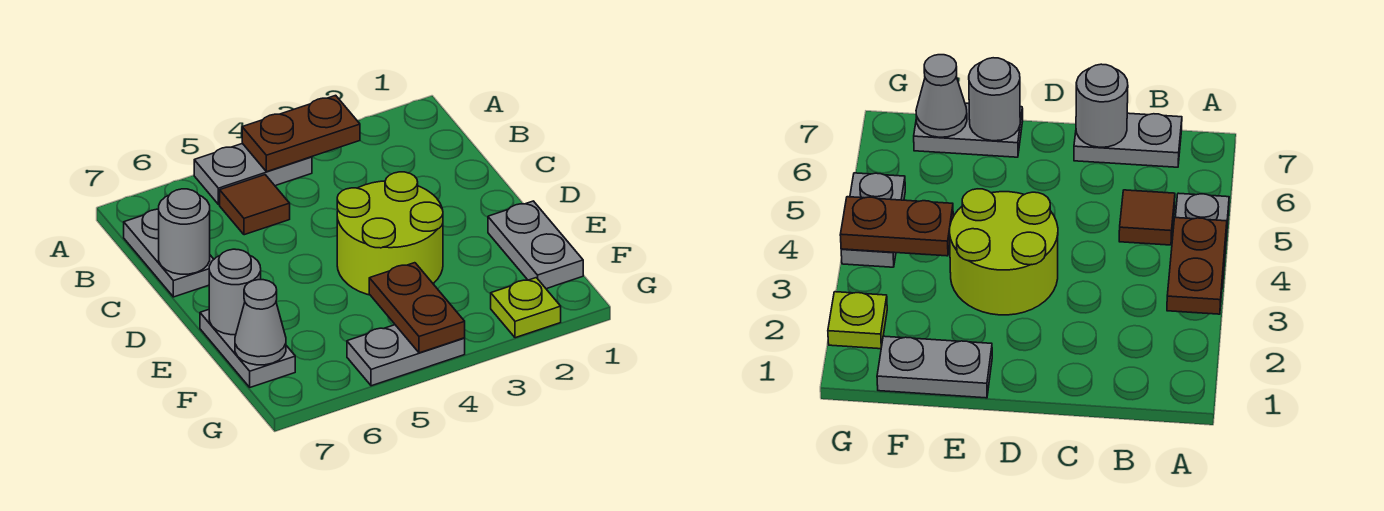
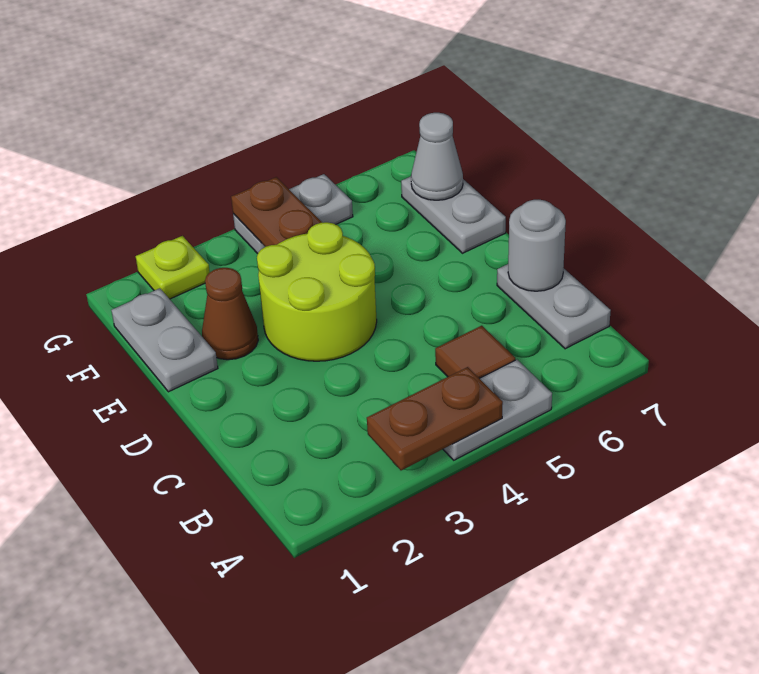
none -> brown cone E2 level 1
grey round brick E7 level 2 -> none

